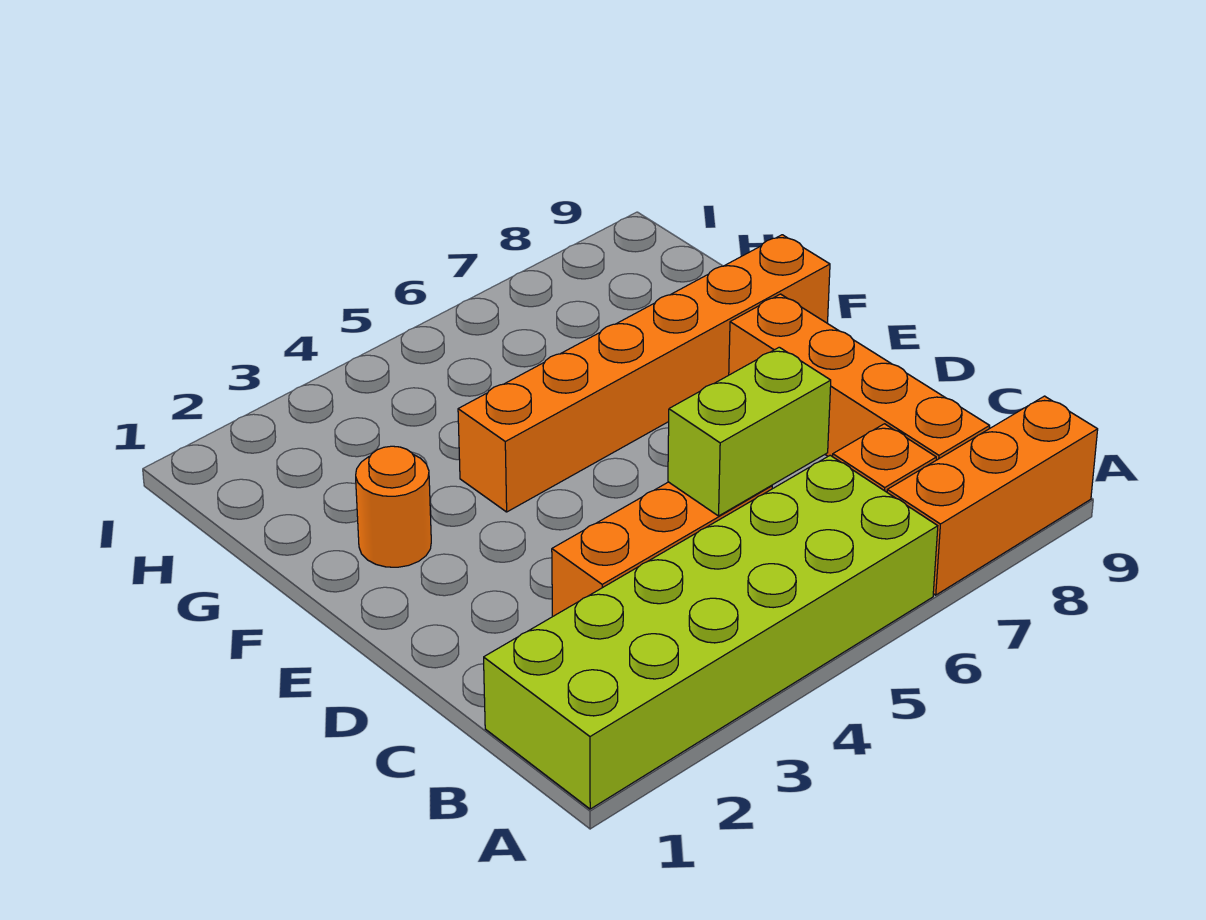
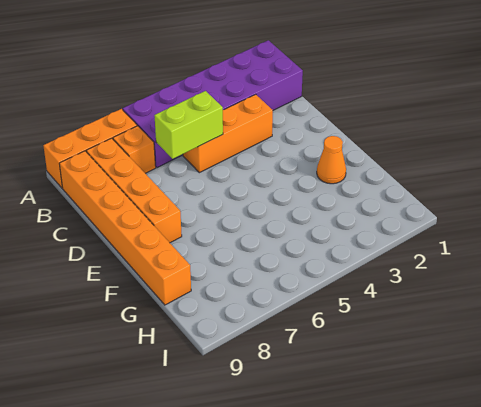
lime brick A1:B6 level 1 -> purple brick A1:B6 level 1
orange round brick F2 level 1 -> orange cone F2 level 1
orange brick F4:F9 level 1 -> orange brick B9:G9 level 1

